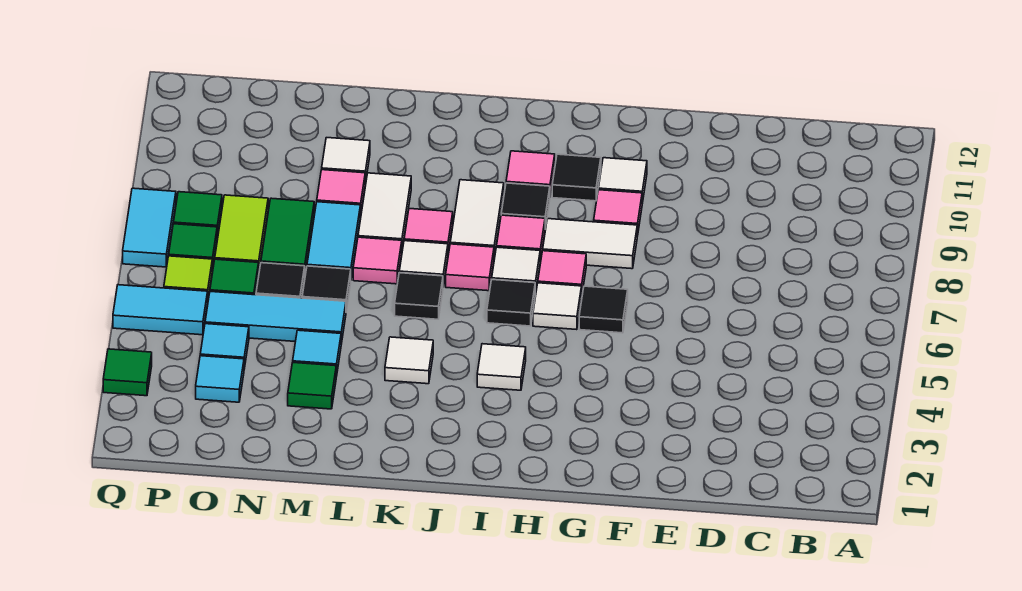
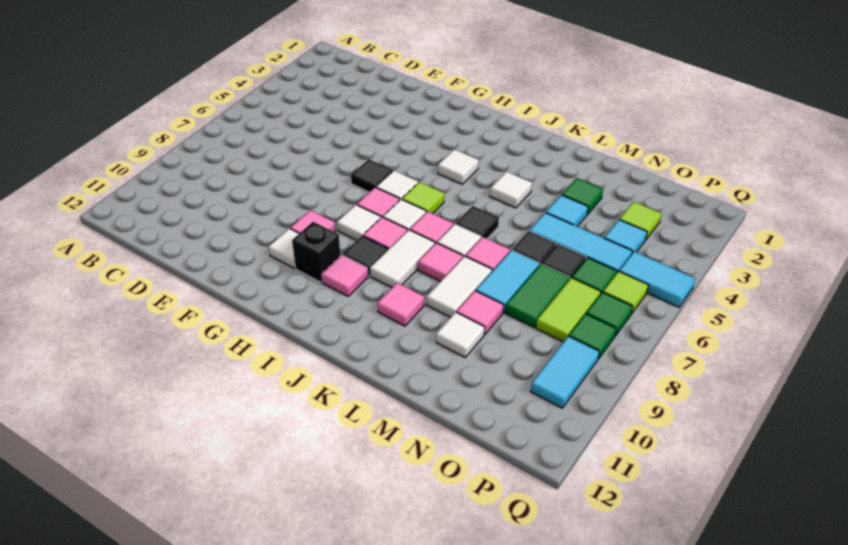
white tile G8:H8 level 1 -> white tile H8 level 1
black tile H10 level 1 -> black brick H10 level 1
black tile I6 level 1 -> lime tile I6 level 1
none -> pink tile K10 level 1
cyan tile O3 level 1 -> lime tile O3 level 1
green tile Q3 level 1 -> none
cyan tile Q7:Q8 level 1 -> cyan tile P9:P10 level 1

